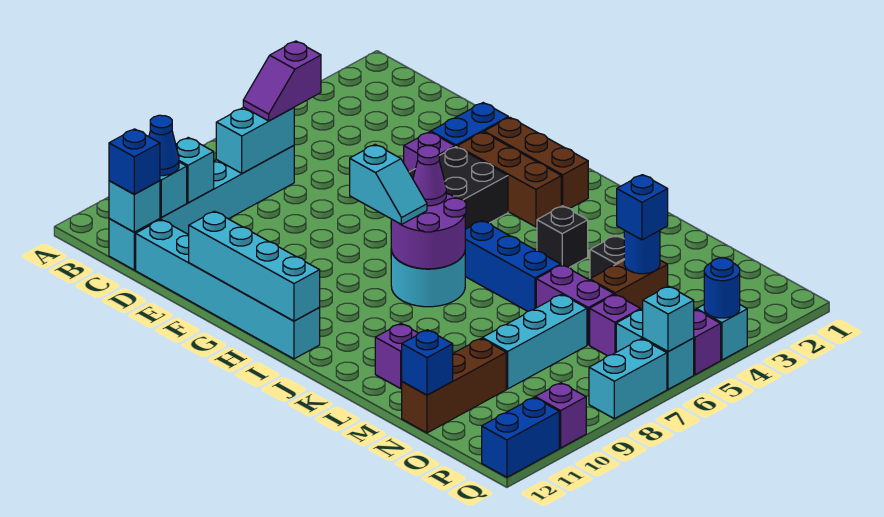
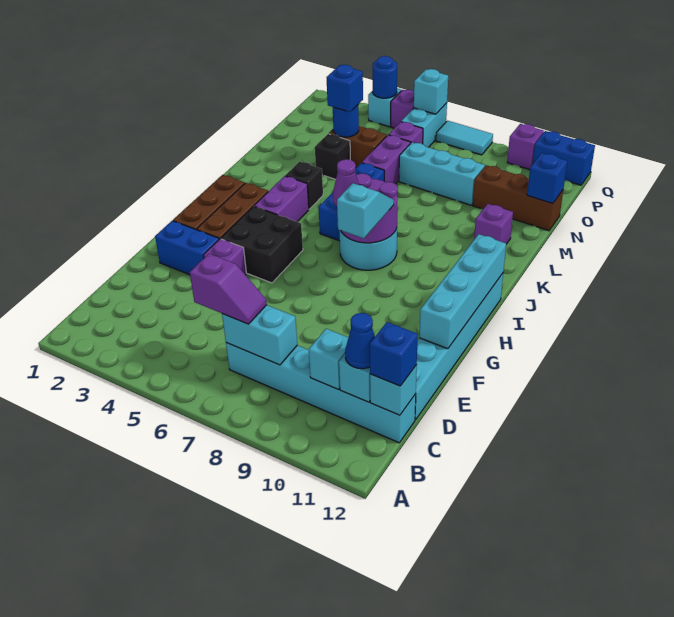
none -> purple brick I4:J4 level 1
cyan brick Q7:Q8 level 1 -> cyan tile Q7:Q8 level 1

